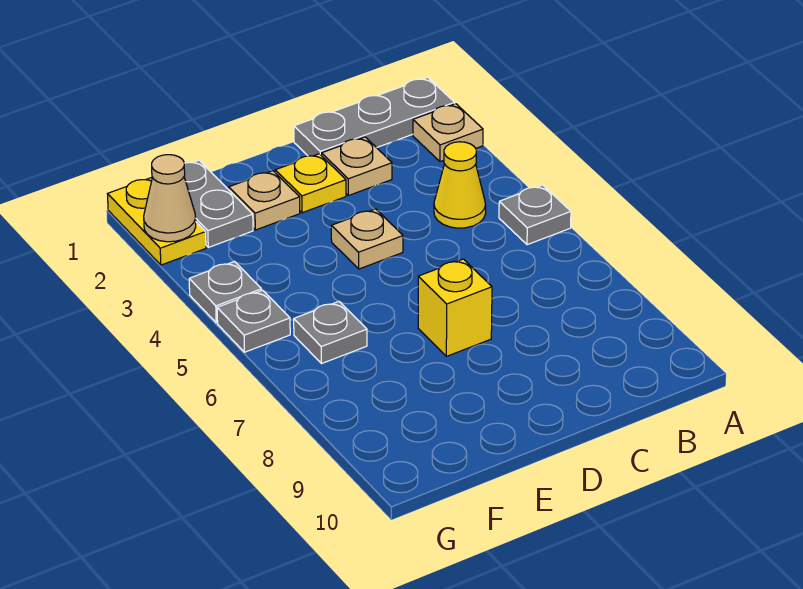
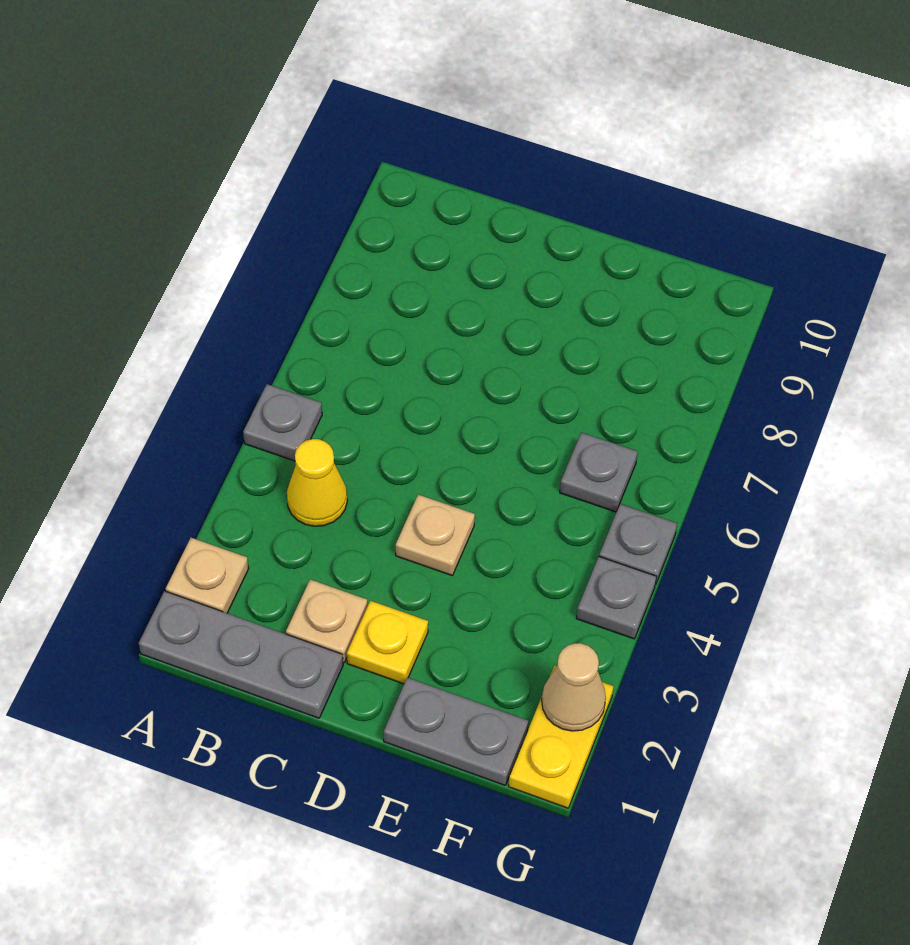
yellow brick D7 level 1 -> none
tan plate E2 level 1 -> none
grey plate F1:F2 level 1 -> grey plate E1:F1 level 1

